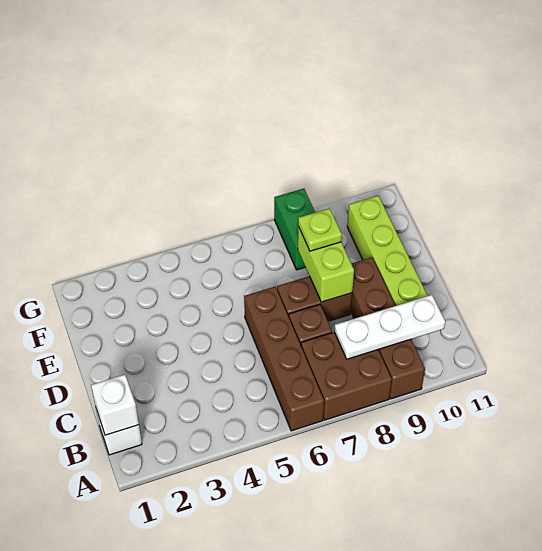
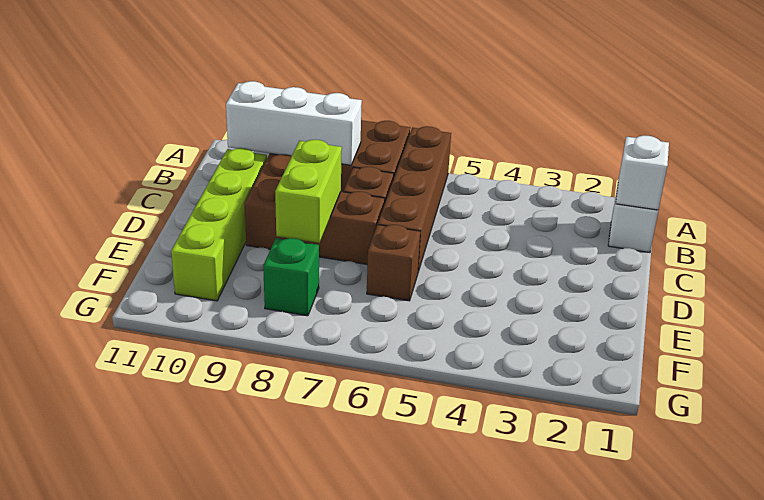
white plate B8:B10 level 2 -> white brick B8:B10 level 2
none -> brown brick E6 level 1
lime plate E8 level 3 -> none
green brick F8:G8 level 1 -> green brick F8 level 1

